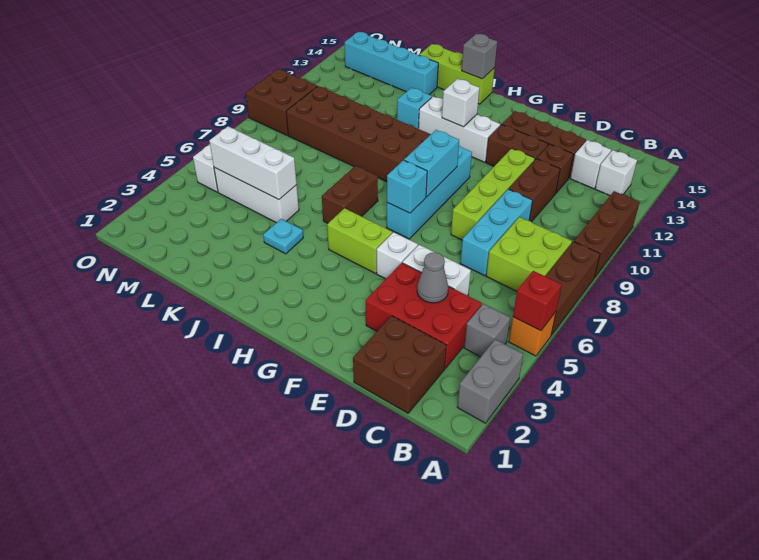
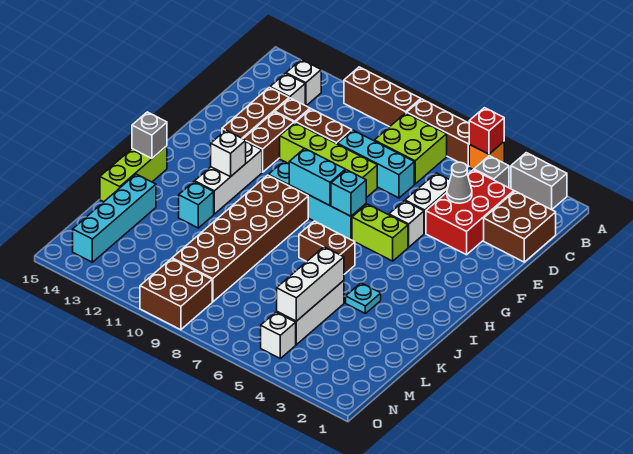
lime brick G5:H5 level 1 -> lime brick G5:G6 level 1

